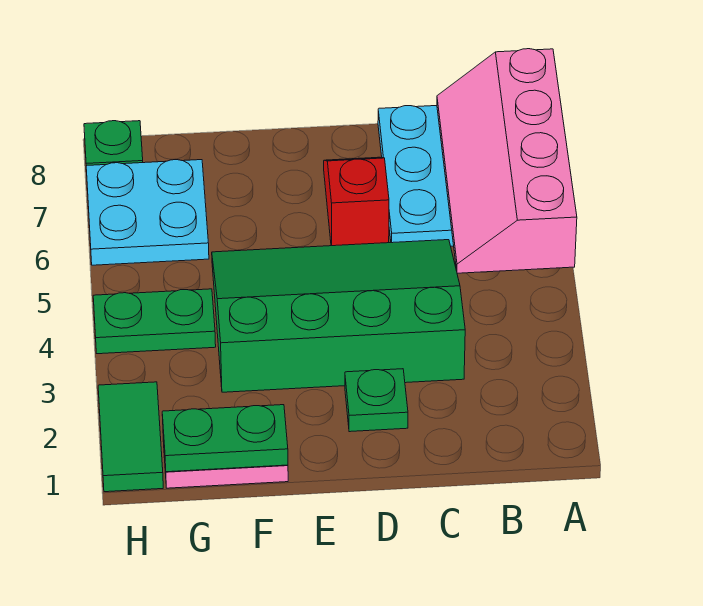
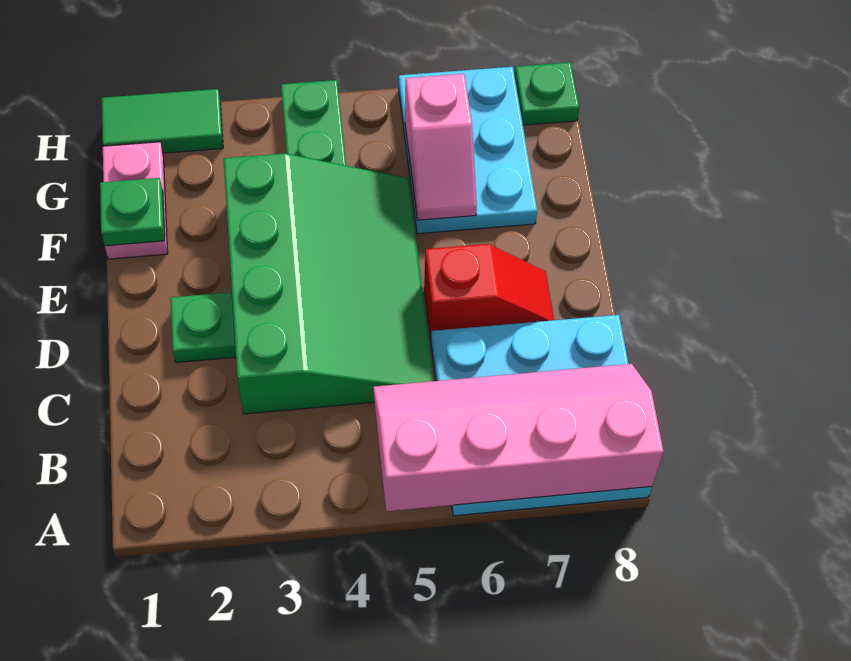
green plate F1:G1 level 2 -> green plate F1 level 2
none -> pink slope F6:G6 level 2 top G
cyan plate G6:H7 level 1 -> cyan plate F6:H7 level 1

